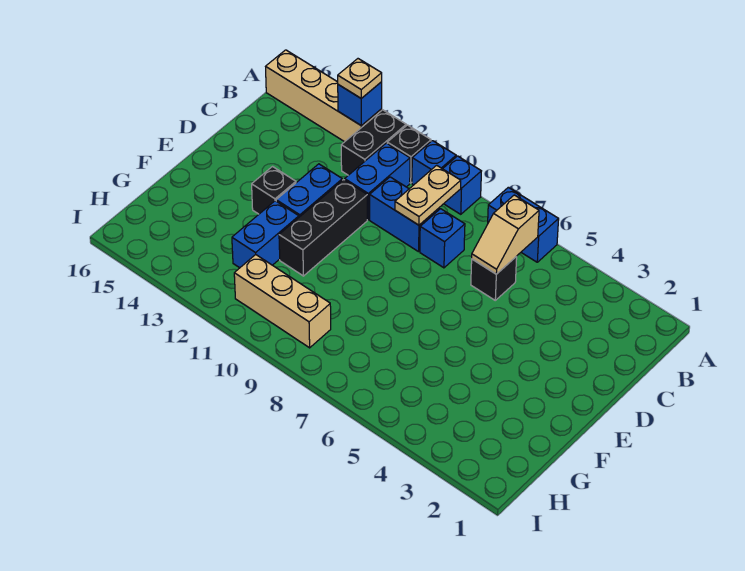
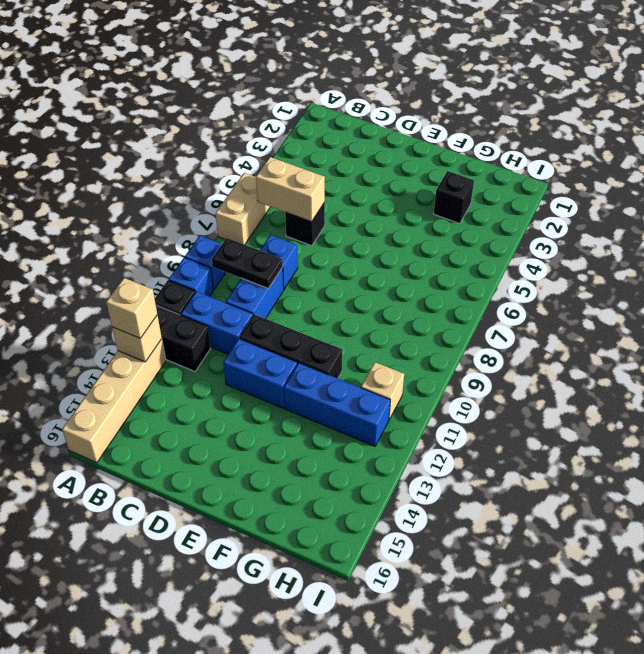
blue brick A6:A7 level 1 -> tan brick A6:A7 level 1
blue brick A13 level 2 -> tan brick A13 level 2
tan plate A13 level 3 -> tan brick A13 level 3
tan slope B6:C6 level 2 top B -> tan brick B6:C6 level 2
tan plate B9:C9 level 2 -> black plate B9:C9 level 2
black brick E13 level 1 -> black brick G3 level 1
blue brick F12:G12 level 1 -> blue brick F12:H12 level 1
tan brick H9:H11 level 1 -> tan brick H11 level 1

